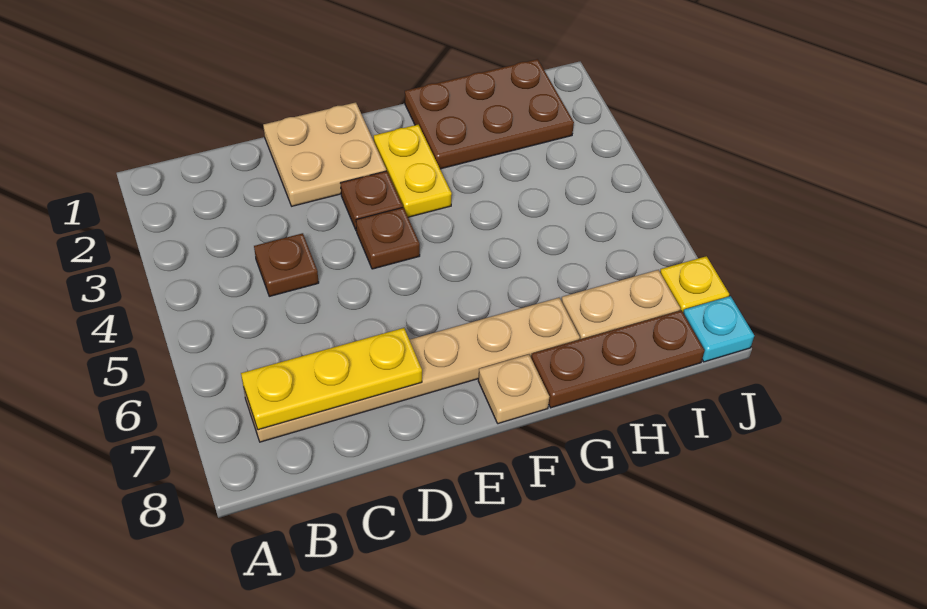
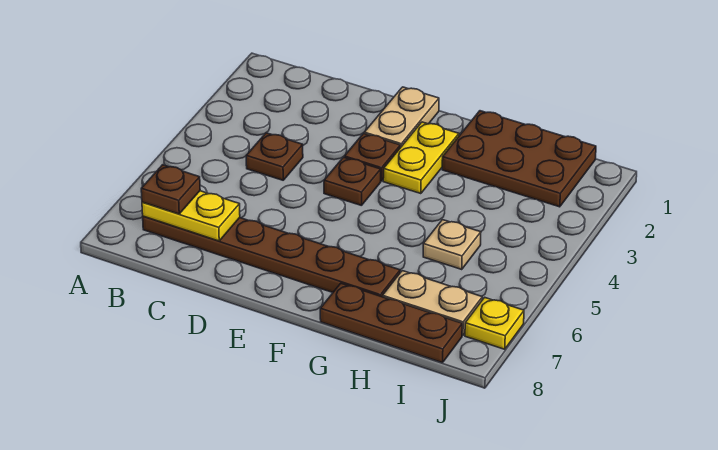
tan plate B7:G7 level 1 -> brown plate B7:G7 level 1
yellow plate B7:D7 level 2 -> yellow plate B7:C7 level 2
none -> brown plate B7 level 3
tan plate D1:E2 level 1 -> tan plate E1:E2 level 1
tan plate F8 level 1 -> tan plate H5 level 1
cyan plate J8 level 1 -> none

